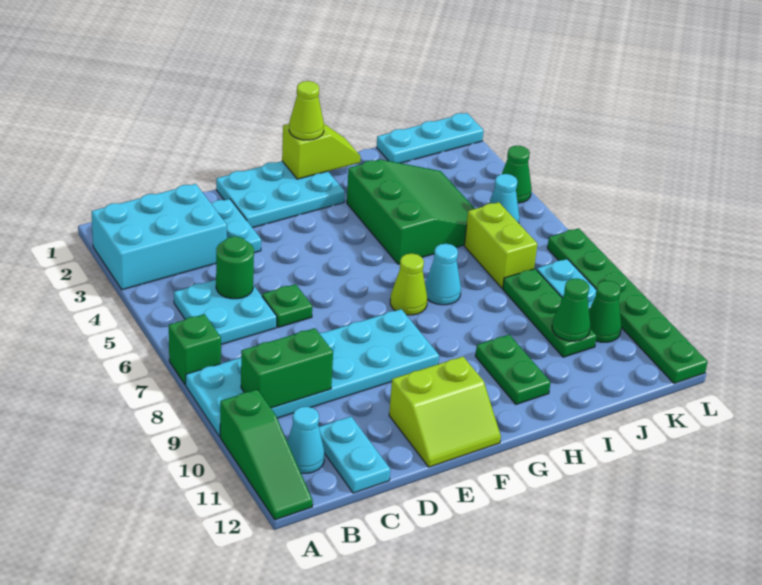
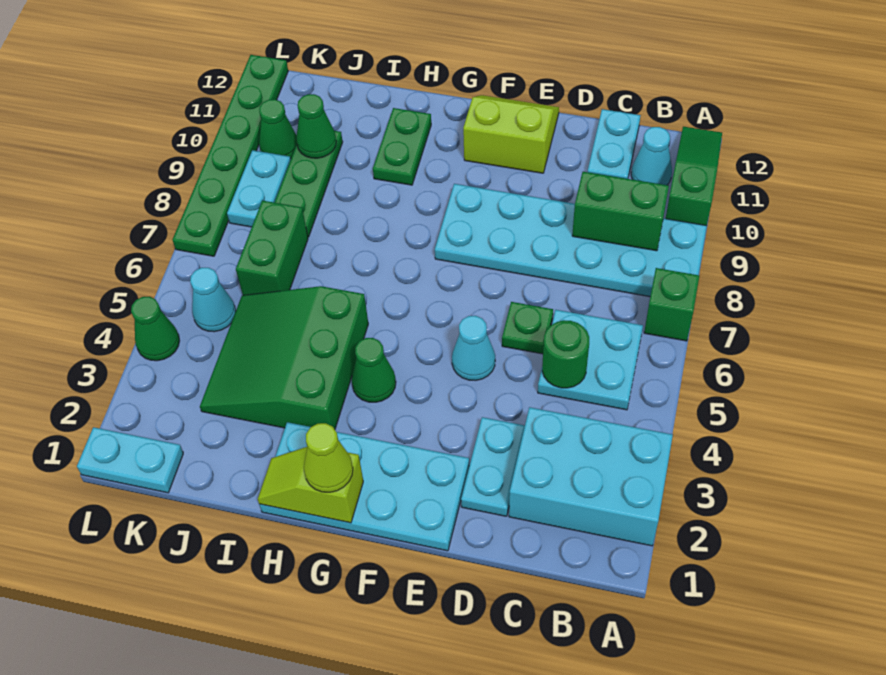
cyan plate E1:G2 level 1 -> cyan plate E1:H2 level 1
none -> green cone G4 level 1
lime cone G7 level 1 -> none
cyan cone H7 level 1 -> cyan cone E5 level 1
cyan plate J1:L1 level 1 -> cyan plate K1:L1 level 1
lime brick J6:J7 level 1 -> green brick J6:J7 level 1

